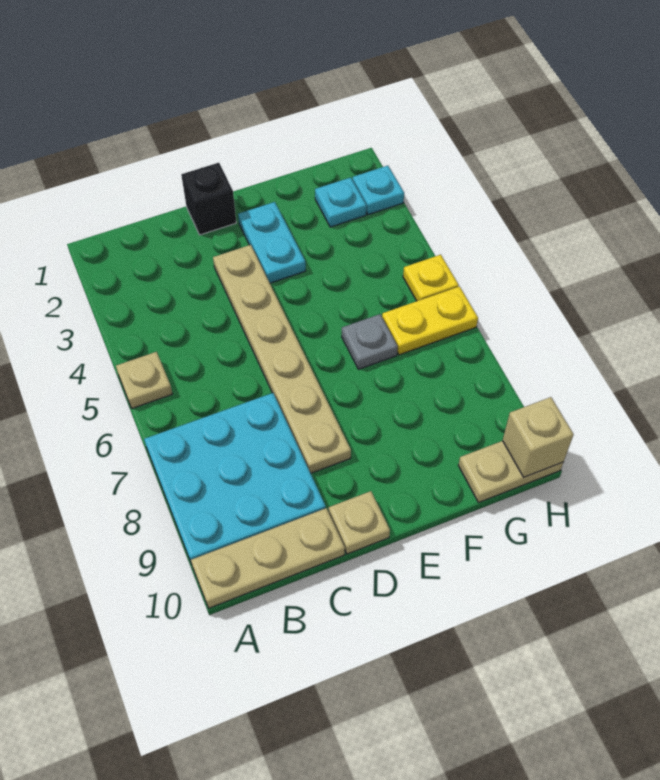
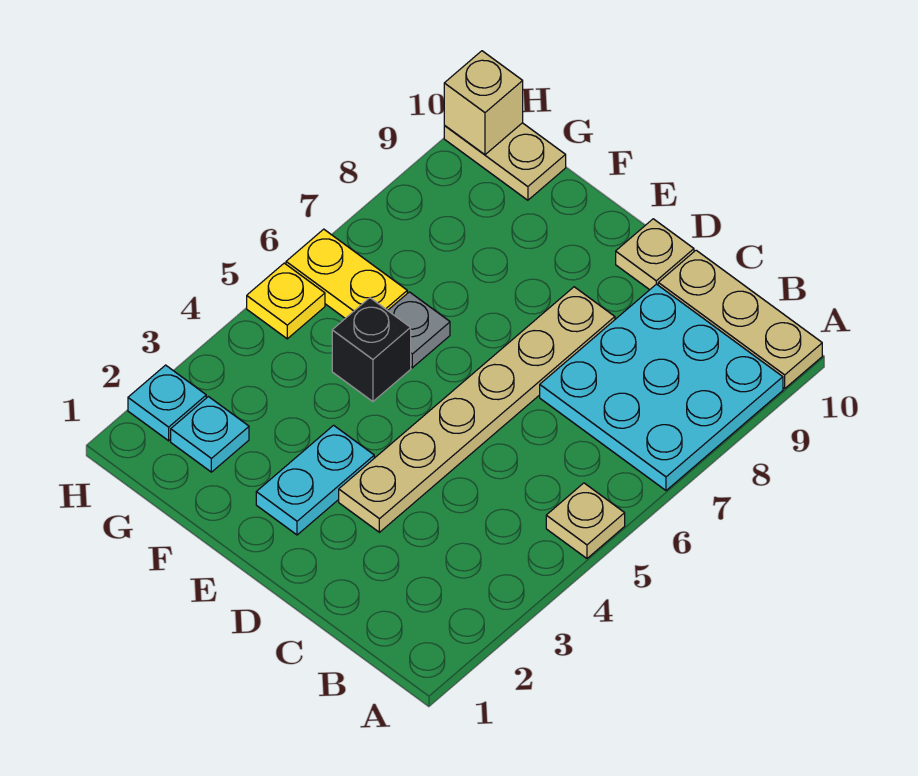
black brick D1 level 1 -> black brick F5 level 1

